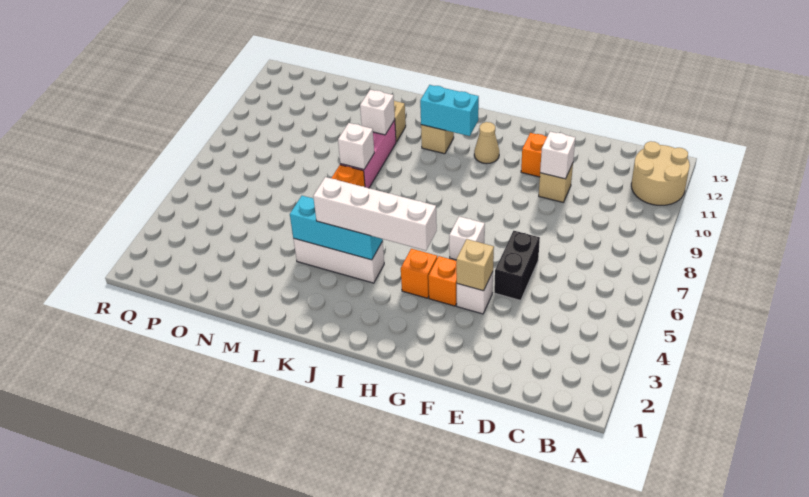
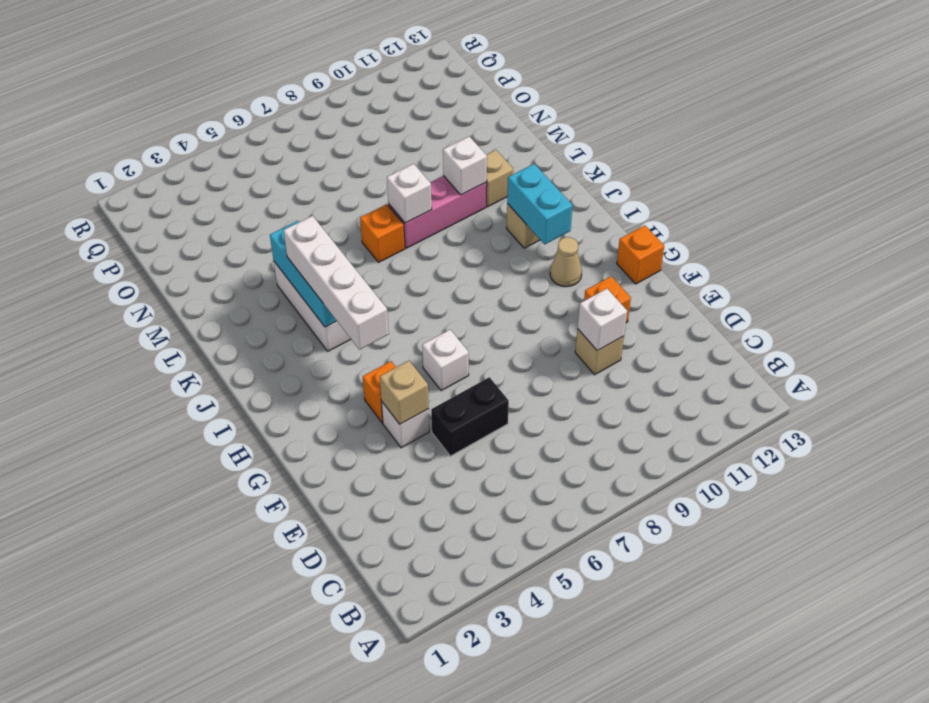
tan round brick A11:B12 level 1 -> none
orange brick H4 level 1 -> orange brick G13 level 1

